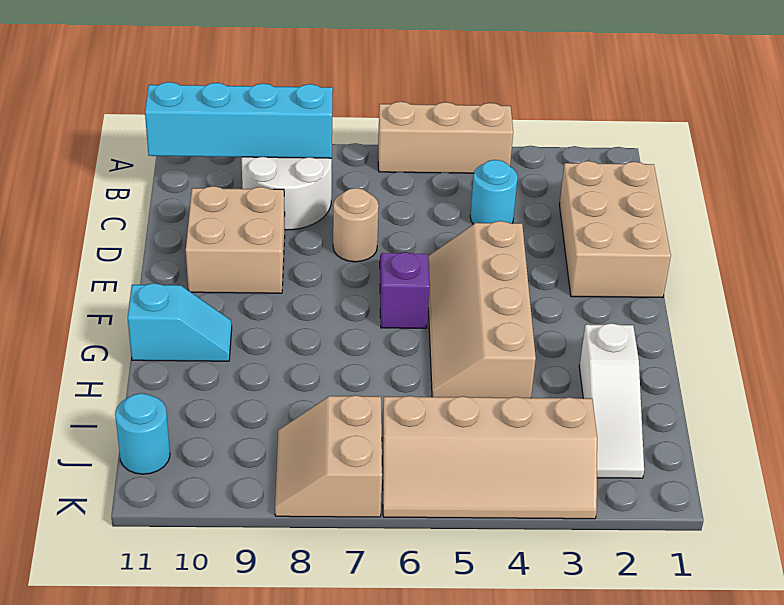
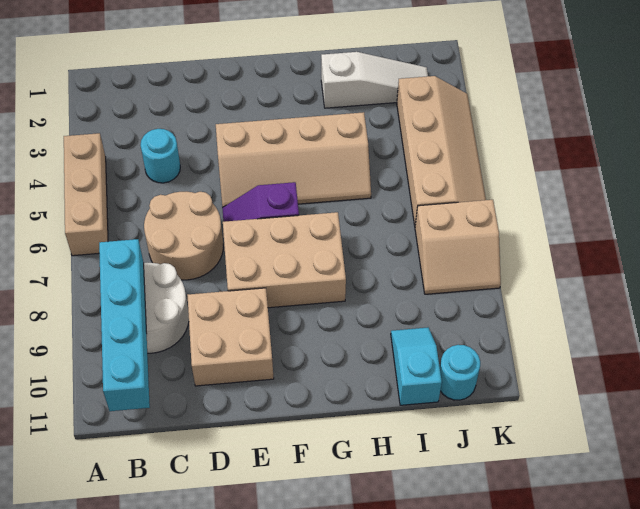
tan brick C1:E2 level 1 -> tan brick E7:G8 level 1
tan round brick D7 level 1 -> tan round brick C6:D7 level 1
cyan slope G10:G11 level 1 top 11 -> cyan slope I10:I11 level 1 top 11

